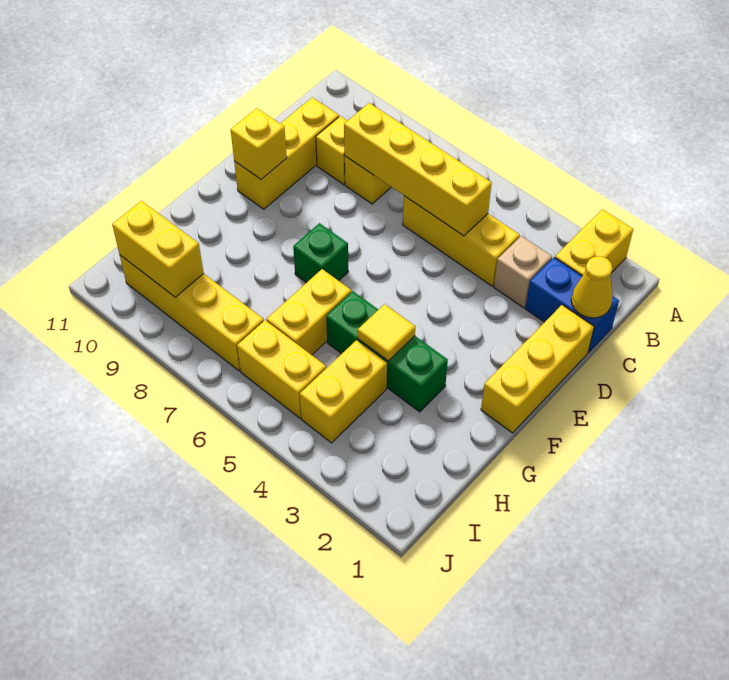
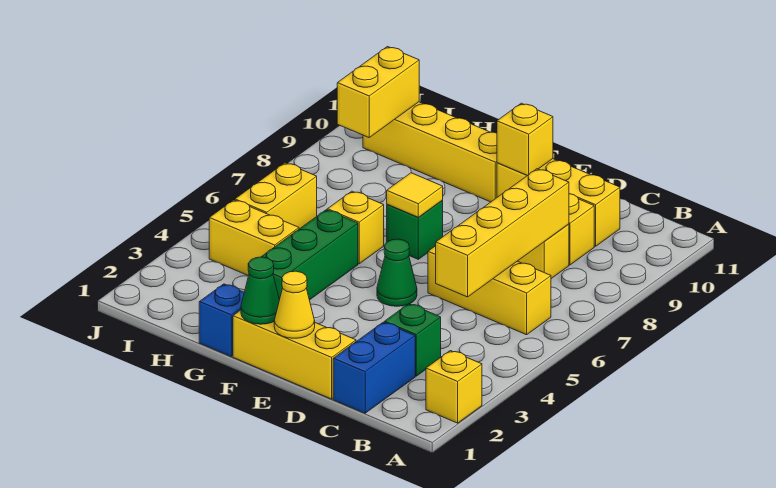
yellow brick A2:B2 level 1 -> yellow brick A2 level 1
yellow cone C1 level 2 -> yellow cone E1 level 2
tan brick C3 level 1 -> green brick C3 level 1
yellow brick C4:C6 level 1 -> yellow brick B6:D6 level 1
none -> green cone E5 level 1
none -> green cone F1 level 2
none -> blue brick G1 level 1
yellow tile G4 level 2 -> yellow tile F7 level 2
yellow brick G6:H6 level 1 -> yellow brick G6 level 1
yellow brick I7:I10 level 1 -> yellow brick F10:I10 level 1

